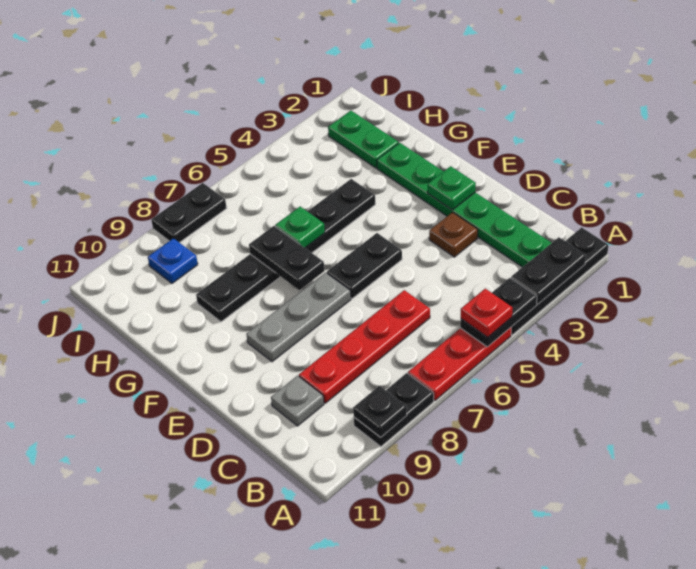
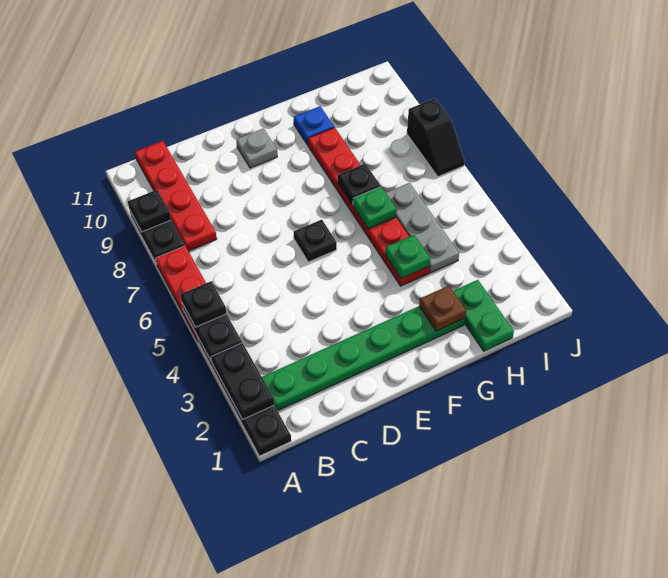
red plate A5 level 3 -> black plate A5 level 3
red plate C6:C9 level 1 -> red plate B8:B11 level 1
grey plate C10 level 1 -> grey plate E10 level 1
brown plate D3 level 1 -> brown plate G2 level 2
green plate E2 level 2 -> green plate G4 level 2
black plate E5:E6 level 1 -> black plate E6 level 1
grey plate E7:E9 level 1 -> grey plate H4:H6 level 1
black plate F7:G7 level 2 -> black plate G7 level 2
black plate G4:G9 level 1 -> red plate G4:G9 level 1
green plate H2:I2 level 1 -> green plate H1:H2 level 1
blue plate I9 level 1 -> blue plate G10 level 1
black plate J7:J8 level 1 -> black slope J7:J8 level 1 top 8

